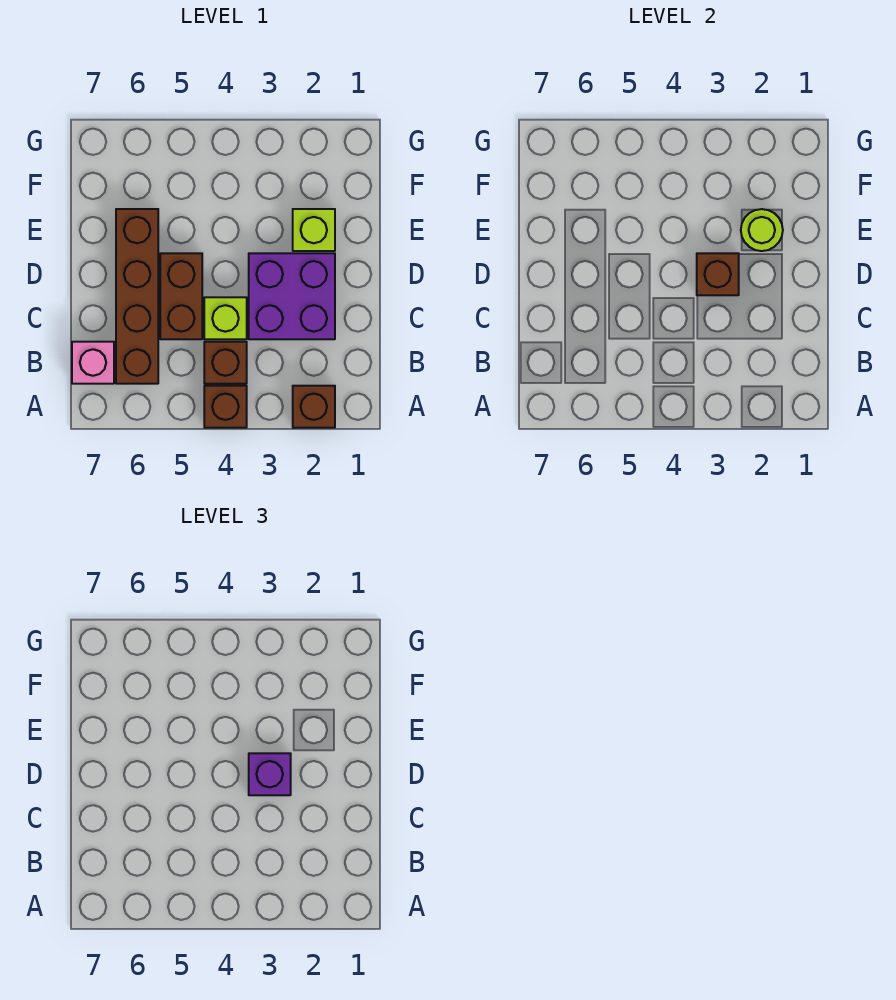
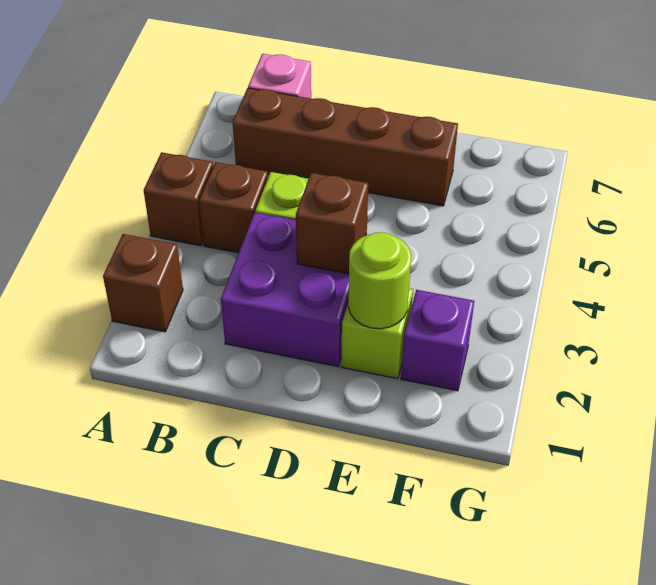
brown brick C5:D5 level 1 -> none
purple brick D3 level 3 -> purple brick F2 level 1

